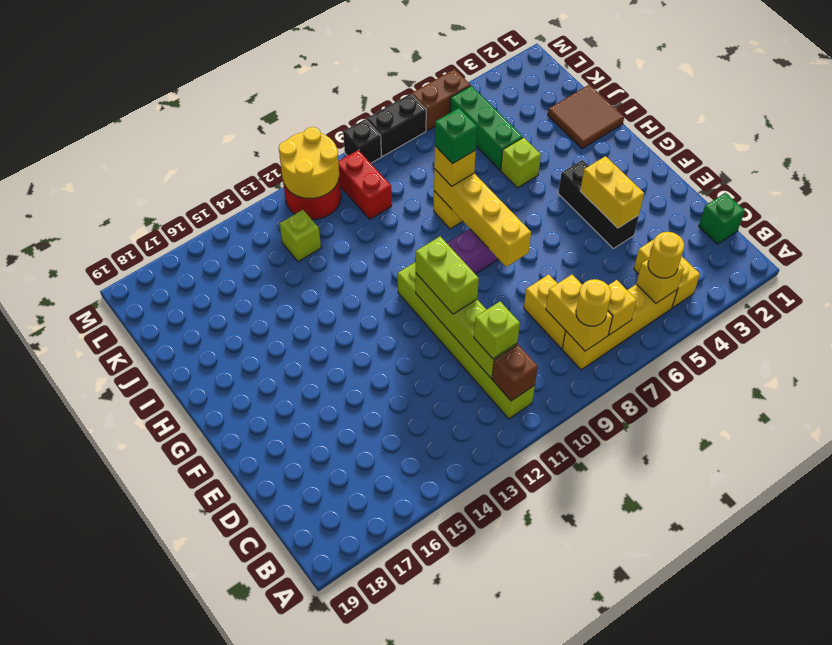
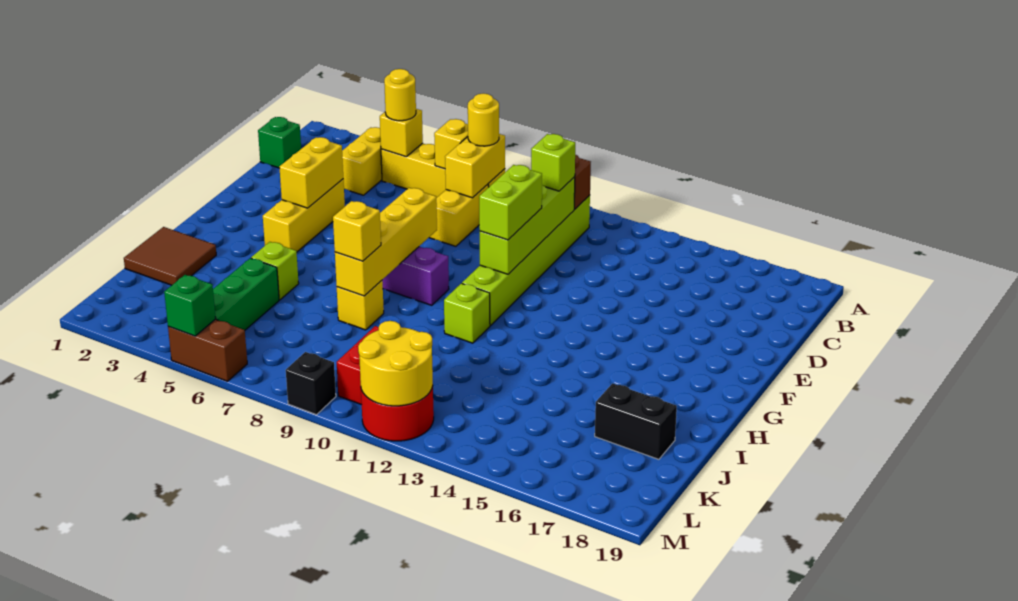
black brick E4:G4 level 1 -> yellow brick E4:G4 level 1
green brick I8 level 4 -> green brick M5 level 2
lime brick K13 level 1 -> lime brick H11 level 1
black brick M7:M8 level 1 -> black brick J17:J18 level 1

